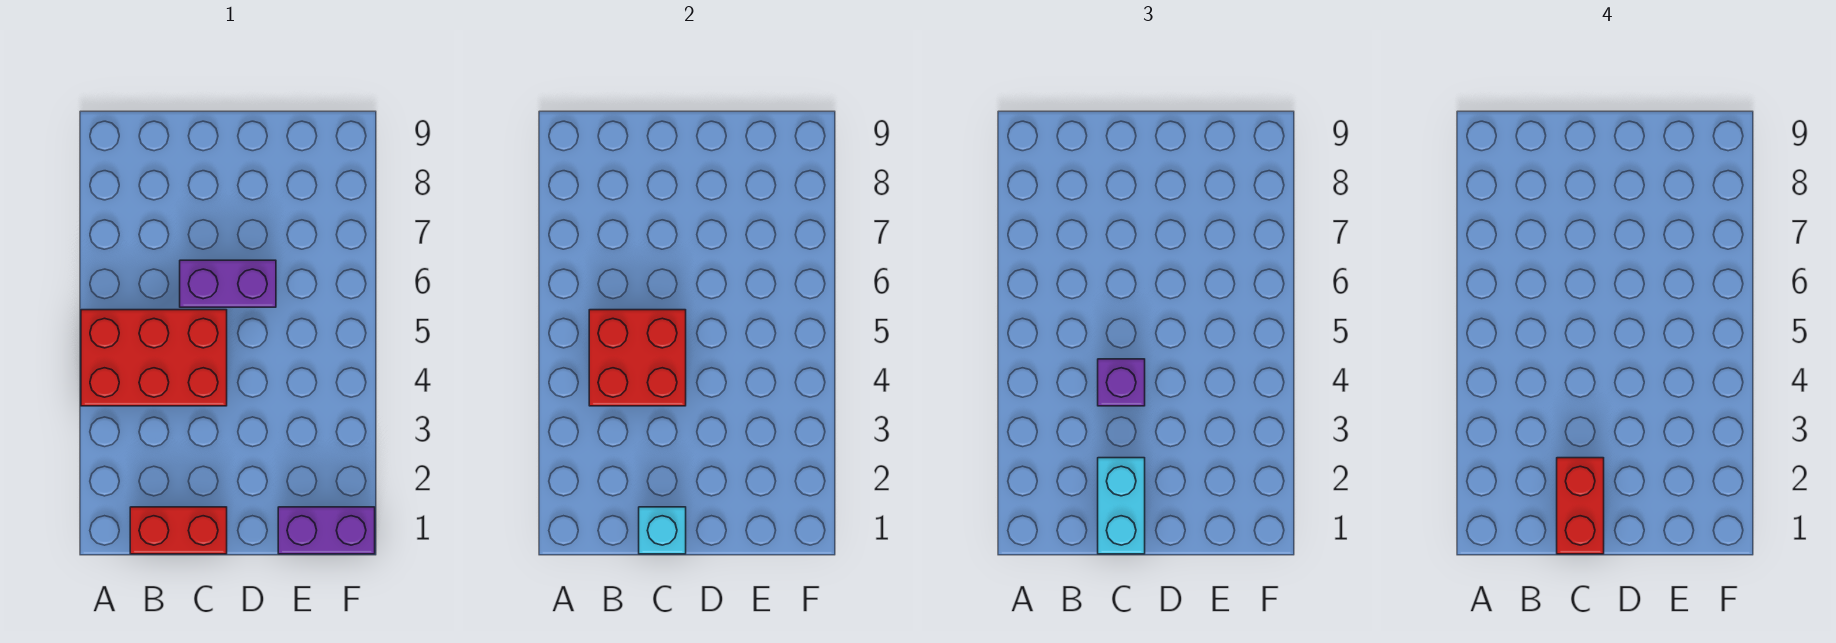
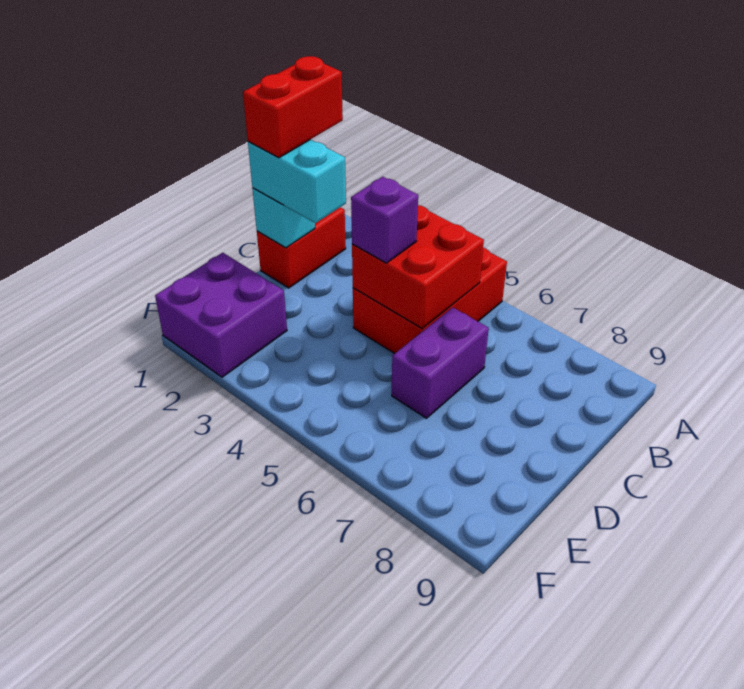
red brick C1:C2 level 4 -> red brick B1:C1 level 4
purple brick E1:F1 level 1 -> purple brick E1:F2 level 1

